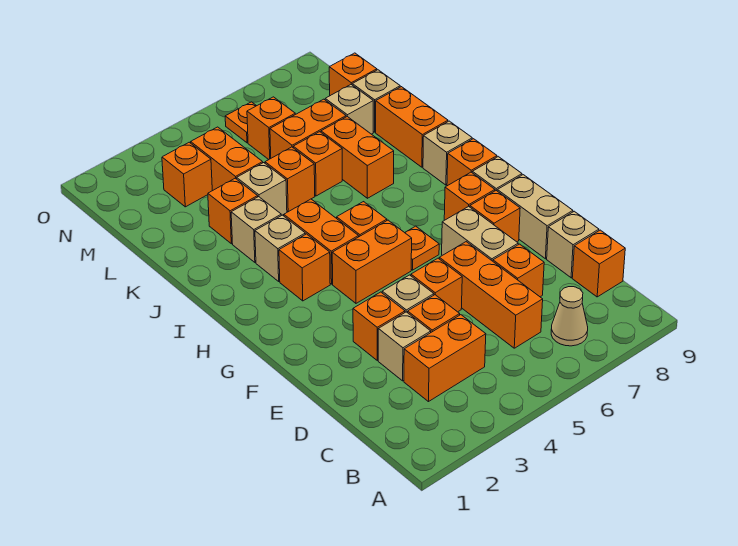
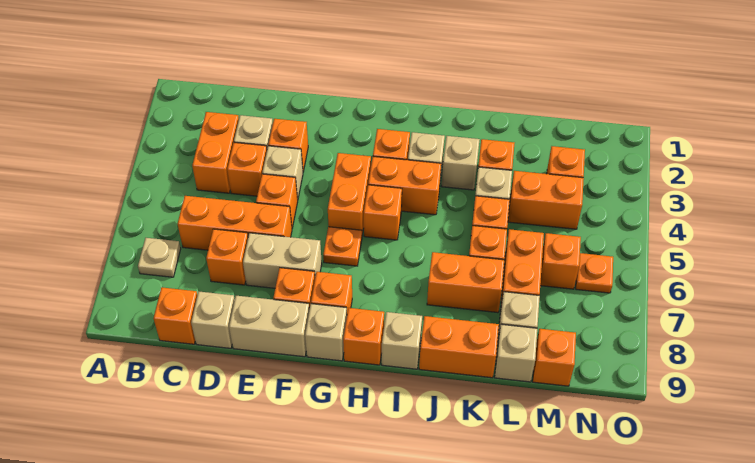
tan cone B7 level 1 -> tan plate B7 level 1

